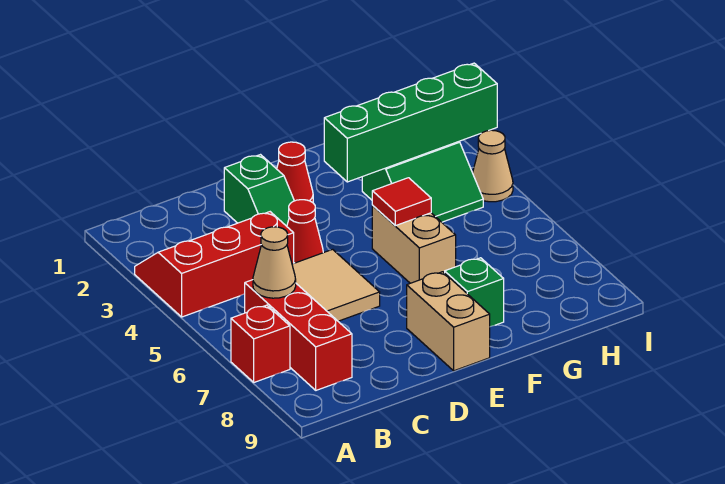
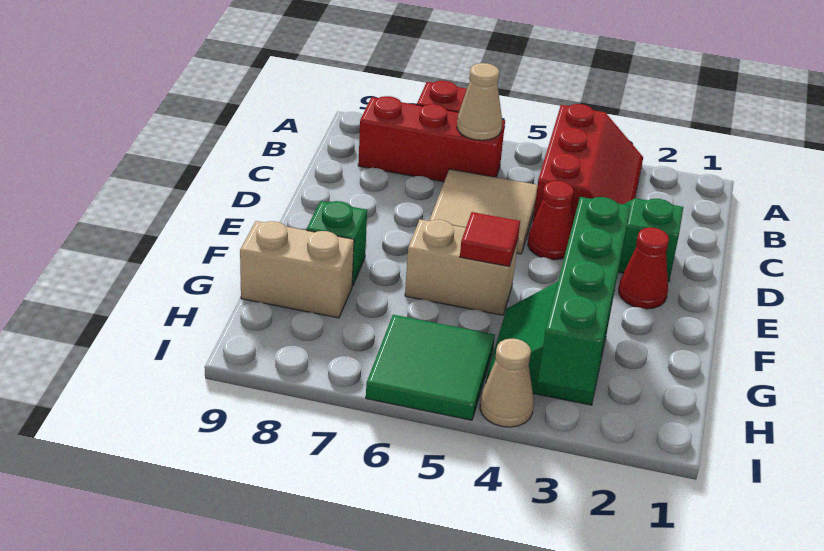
tan brick E8:E9 level 1 -> tan brick G8:G9 level 1
none -> green tile H5:I6 level 1

